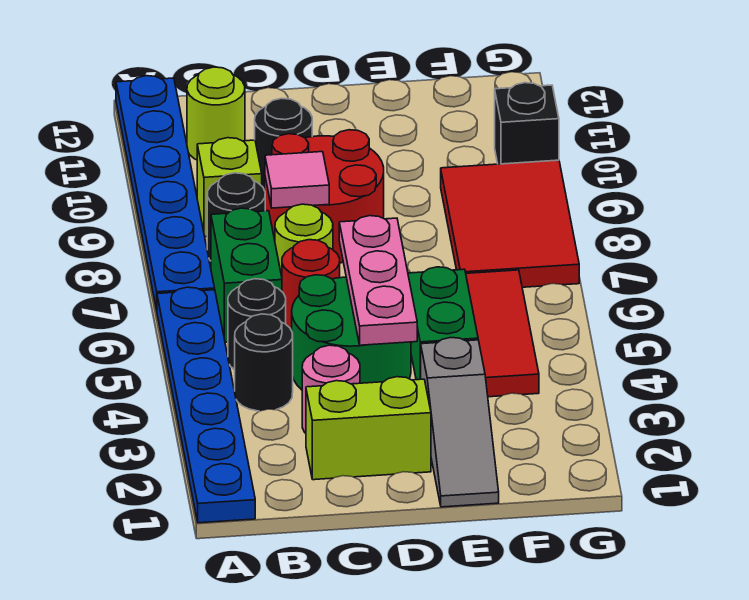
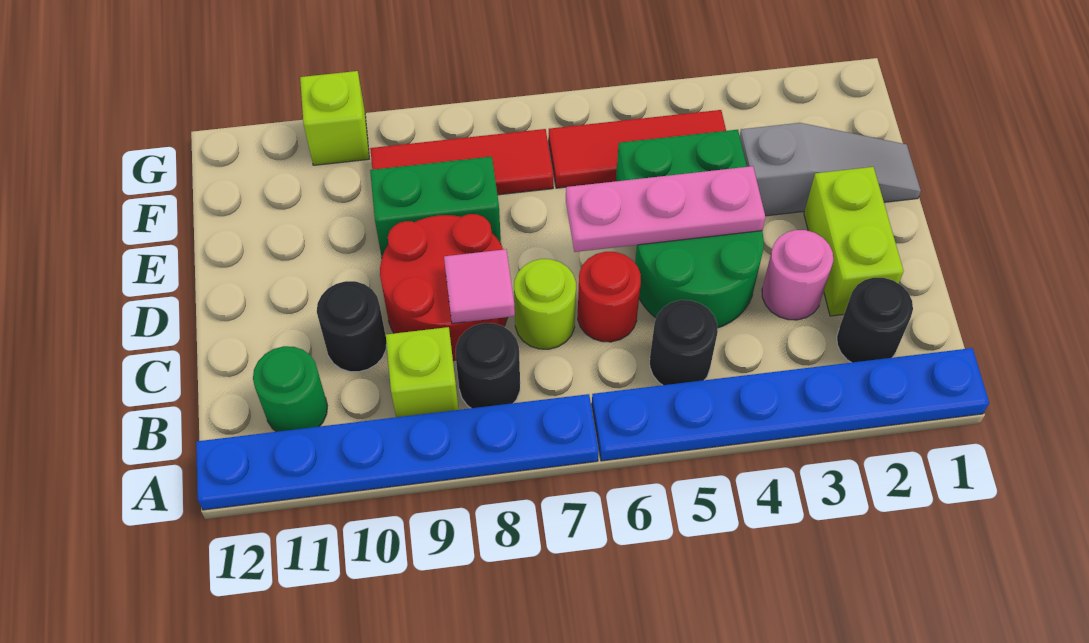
black round brick B4 level 1 -> black round brick B2 level 1
green brick B6:B7 level 1 -> green brick E8:E9 level 1
lime round brick B11 level 1 -> green round brick B11 level 1
red tile F7:G9 level 1 -> red tile F7:F9 level 1
black brick G10 level 1 -> lime brick G10 level 1

